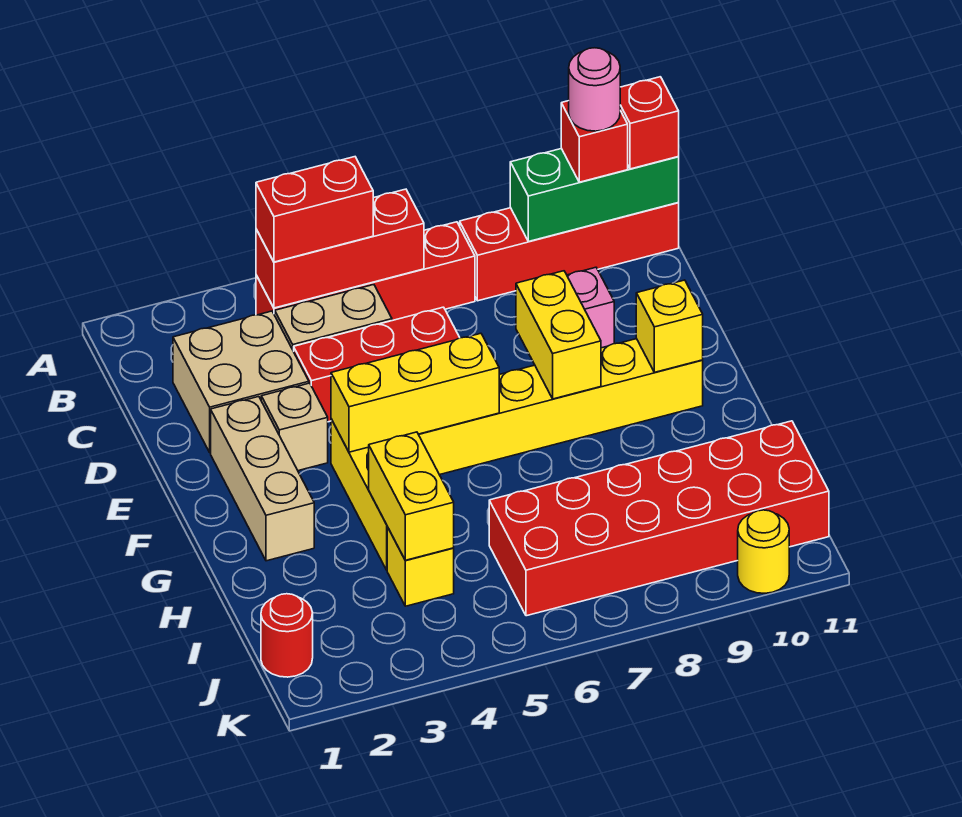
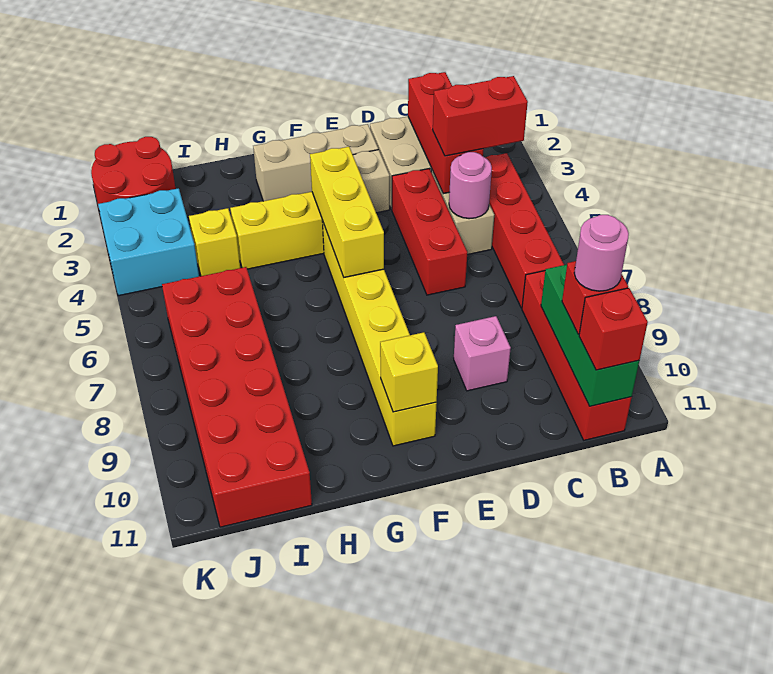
red brick B4:B6 level 2 -> red brick C2:C4 level 2
red brick B4:B5 level 3 -> red brick B4:C4 level 3
none -> pink round brick C5 level 2
yellow brick E8:F8 level 2 -> none
yellow brick H4:I4 level 2 -> none
red round brick J1 level 1 -> red round brick J1:K2 level 1
none -> cyan brick J3:K4 level 1
yellow round brick K10 level 1 -> none

